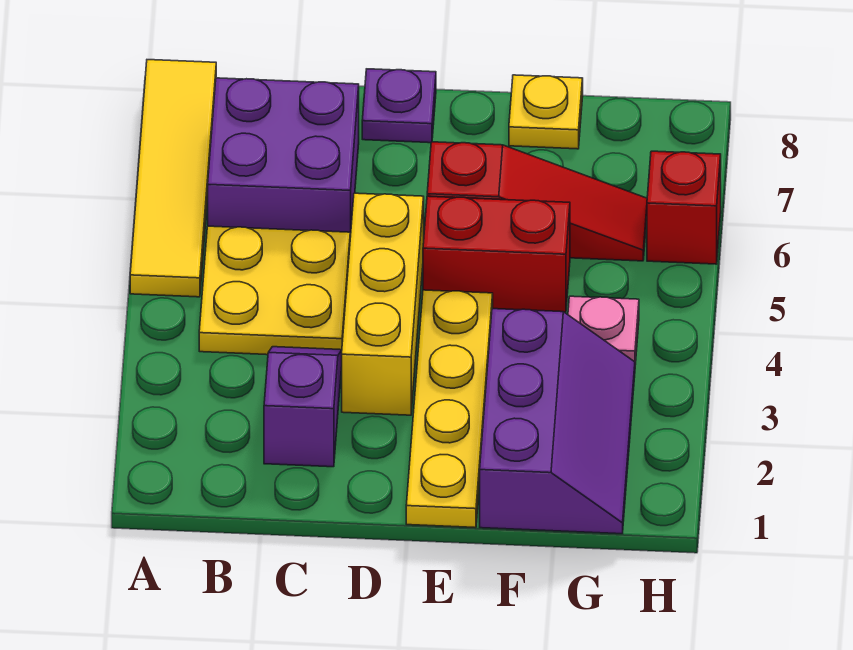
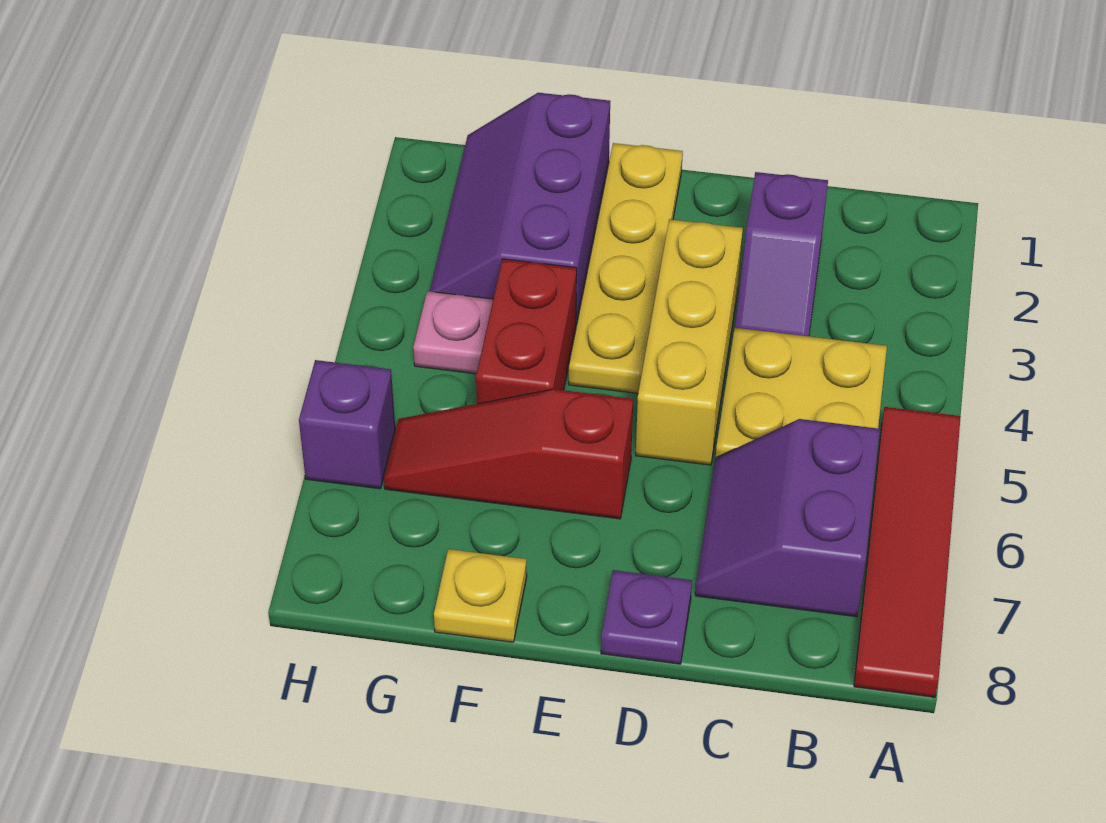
yellow tile A5:A8 level 1 -> red tile A5:A8 level 1
purple brick B6:C7 level 1 -> purple slope B6:C7 level 1 top B
red brick E5:F5 level 1 -> red brick F4:F5 level 1
red brick H6 level 1 -> purple brick H6 level 1

